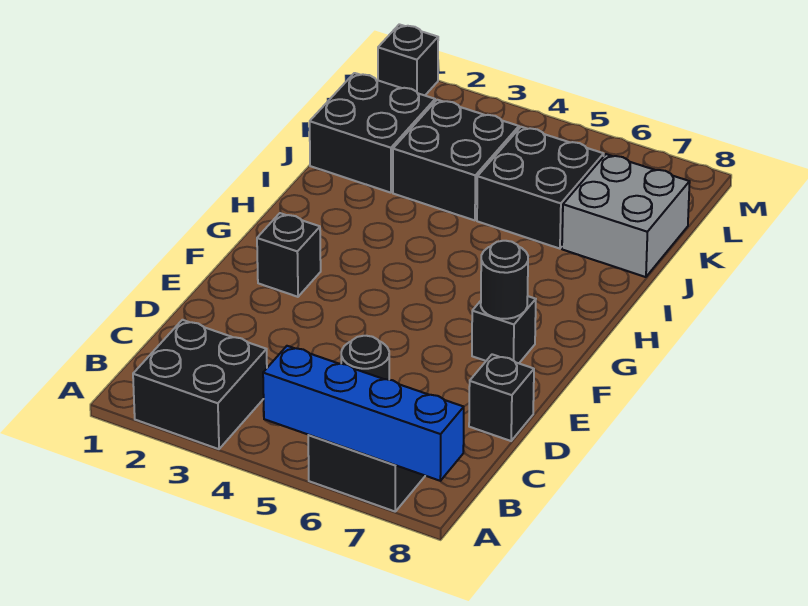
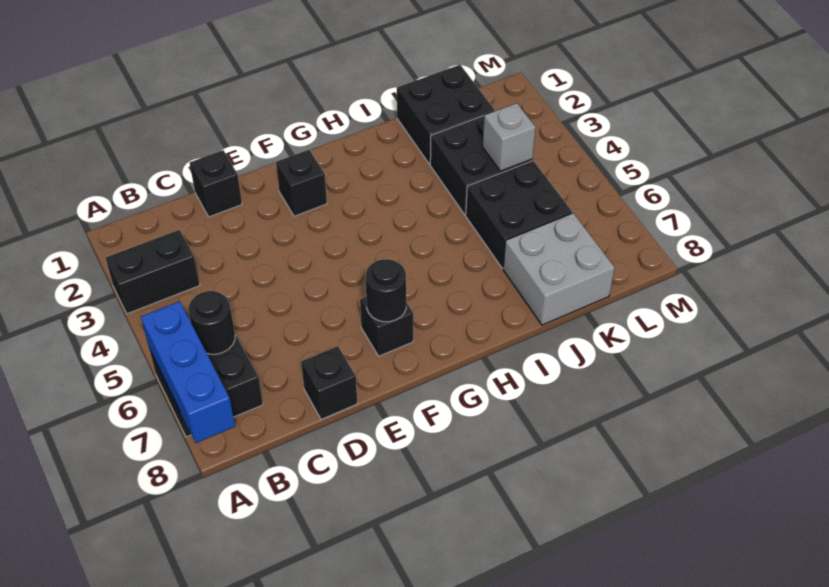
black brick A2:B3 level 1 -> black brick A3:B3 level 1
blue brick A5:A8 level 2 -> blue brick A6:A8 level 2
none -> grey brick K4 level 2
black brick M1 level 1 -> black brick D1 level 1

